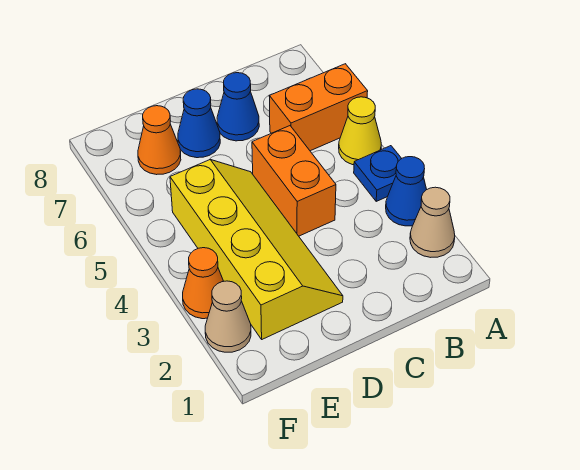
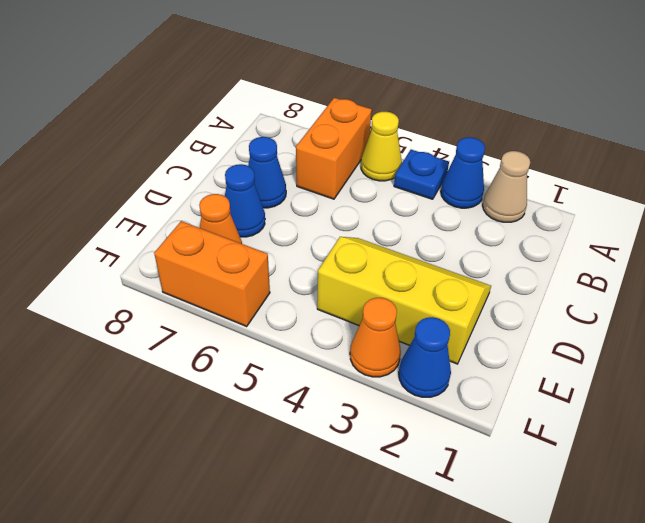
orange brick C4:C5 level 1 -> orange brick F6:F7 level 1
yellow slope D2:E5 level 1 top E -> yellow slope D2:E4 level 1 top E
tan cone F2 level 1 -> blue cone F2 level 1

